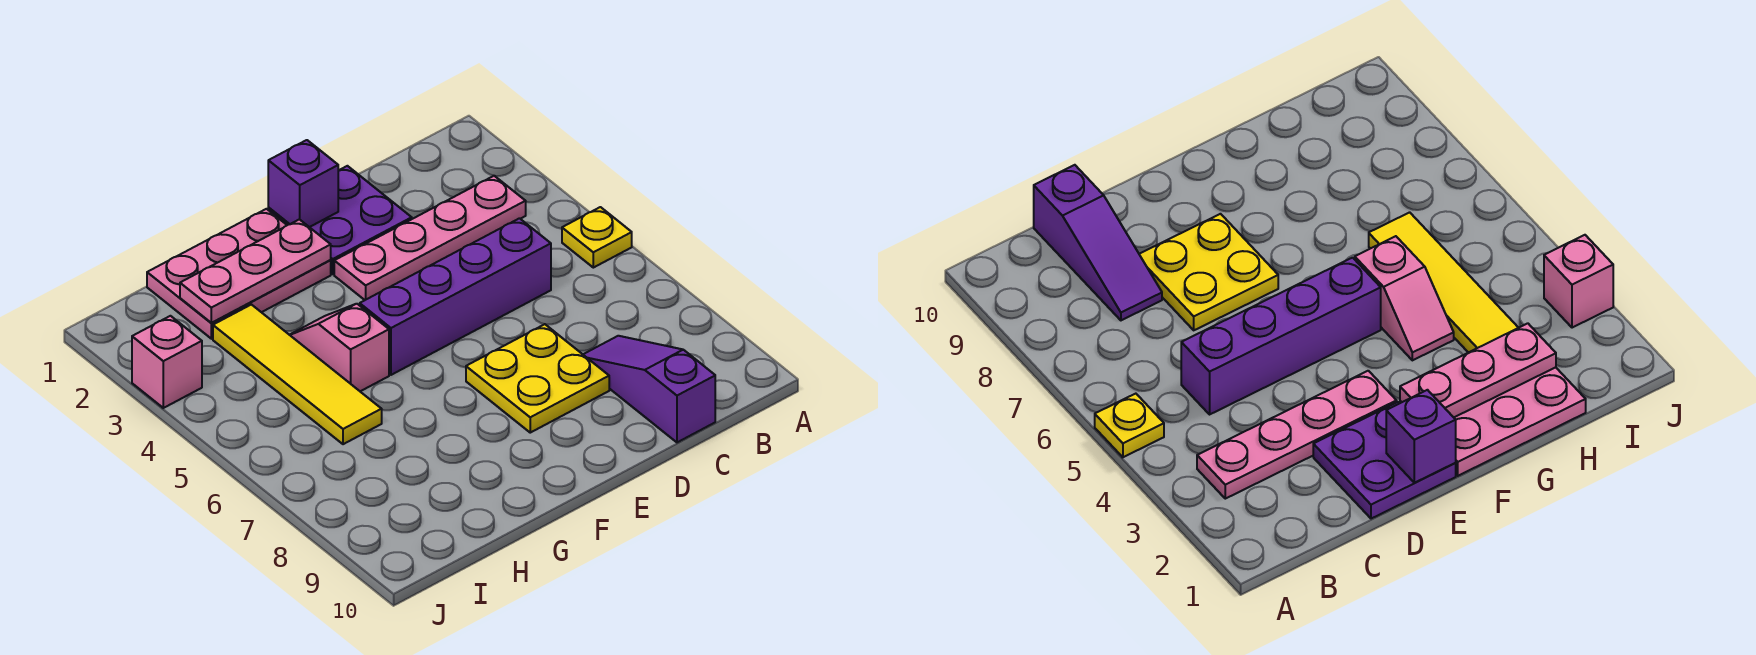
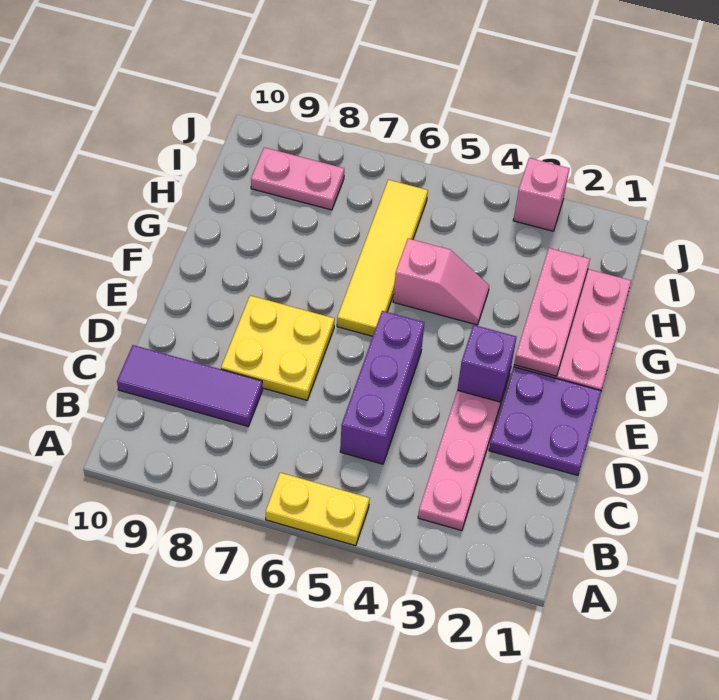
yellow plate A5 level 1 -> yellow plate A5:A6 level 1
purple brick C5:F5 level 1 -> purple brick C5:E5 level 1
purple slope C8:C10 level 1 top 10 -> purple tile C8:C10 level 1
purple brick E1 level 2 -> purple brick E3 level 2
yellow tile H3:H6 level 1 -> yellow tile F6:I6 level 1
none -> pink plate I8:I9 level 1

